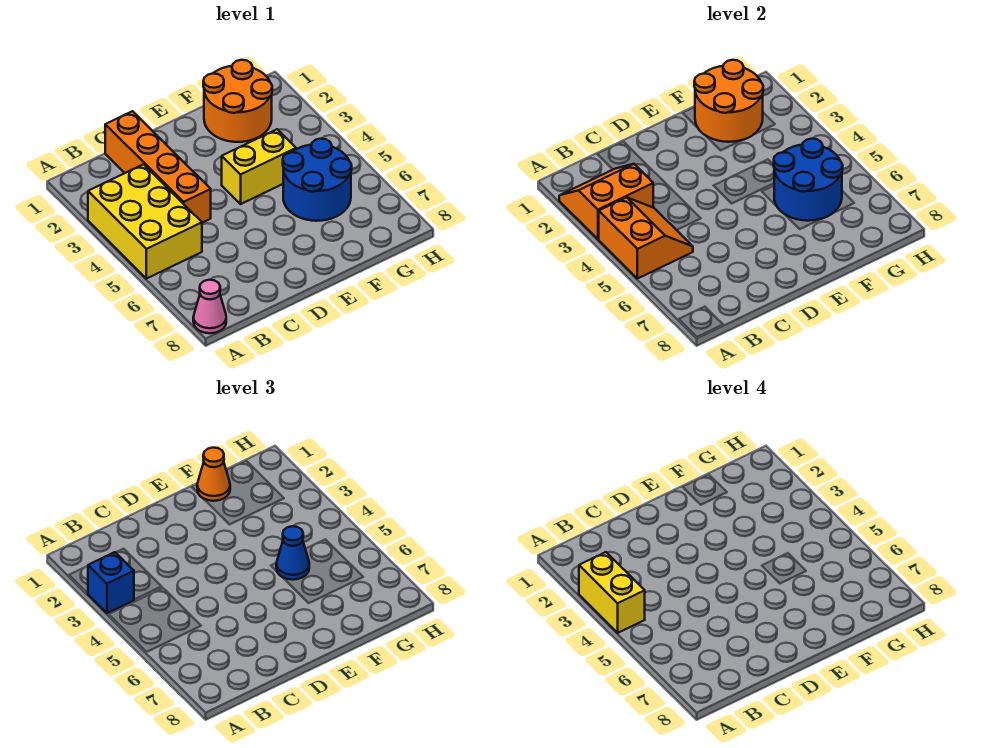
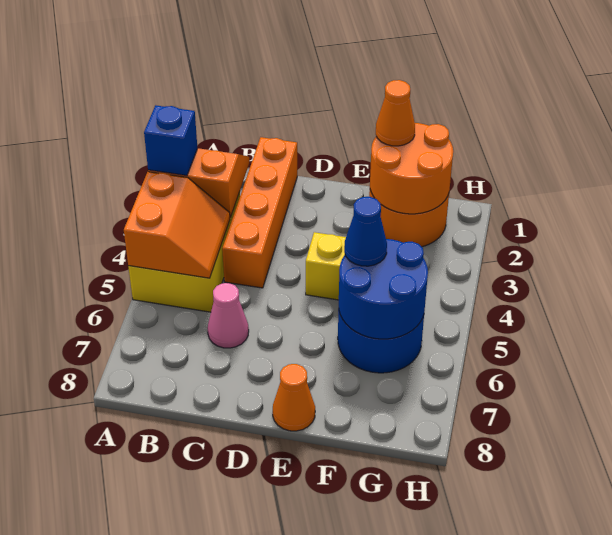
yellow brick A3:A4 level 4 -> none
pink cone A8 level 1 -> pink cone C6 level 1
none -> orange cone E8 level 1

